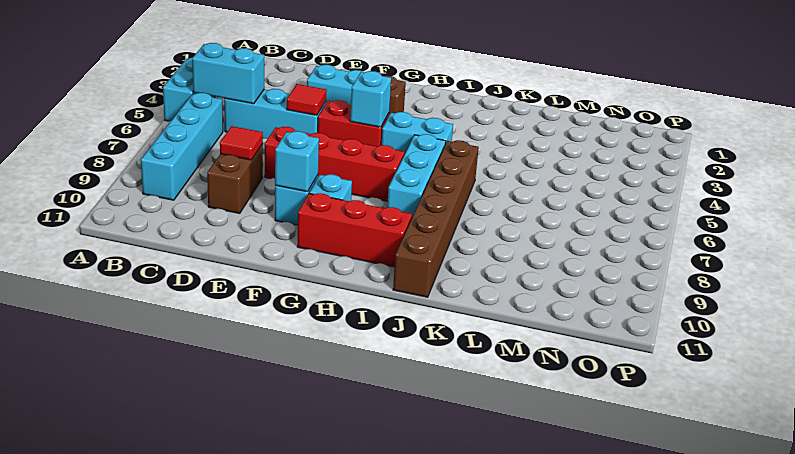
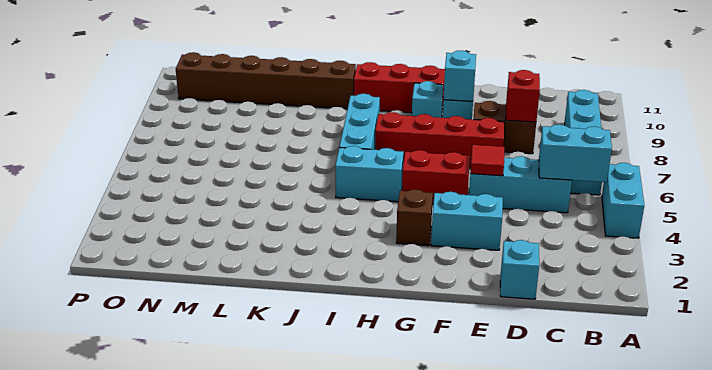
brown brick D8:D9 level 1 -> brown brick D8:E8 level 1
red tile D8 level 2 -> red brick D8 level 2
cyan brick G5 level 2 -> cyan brick D1 level 1
brown brick J6:J11 level 1 -> brown brick J10:O10 level 1

